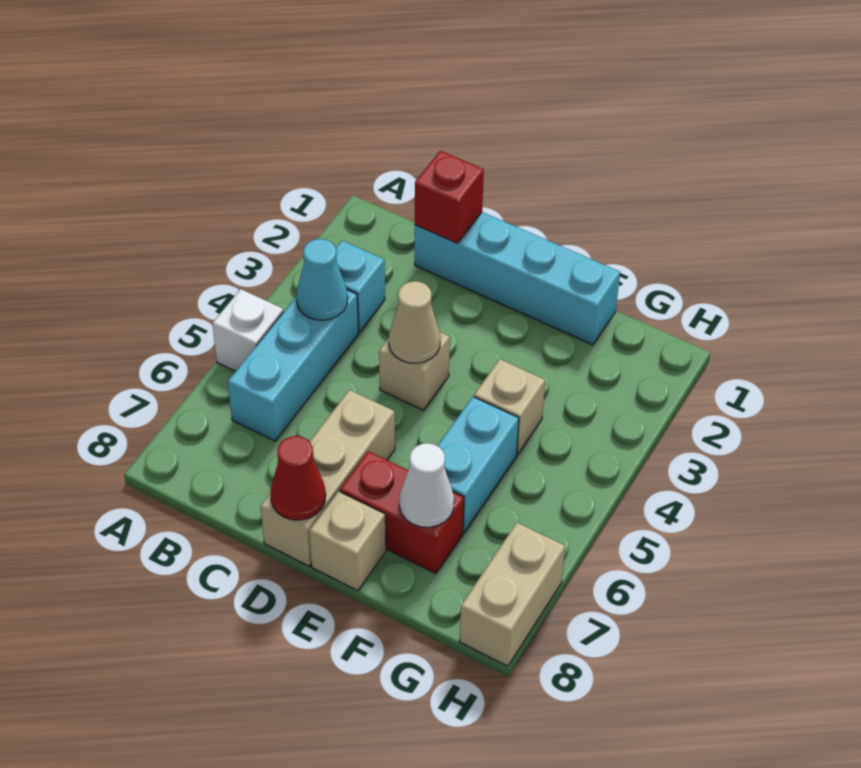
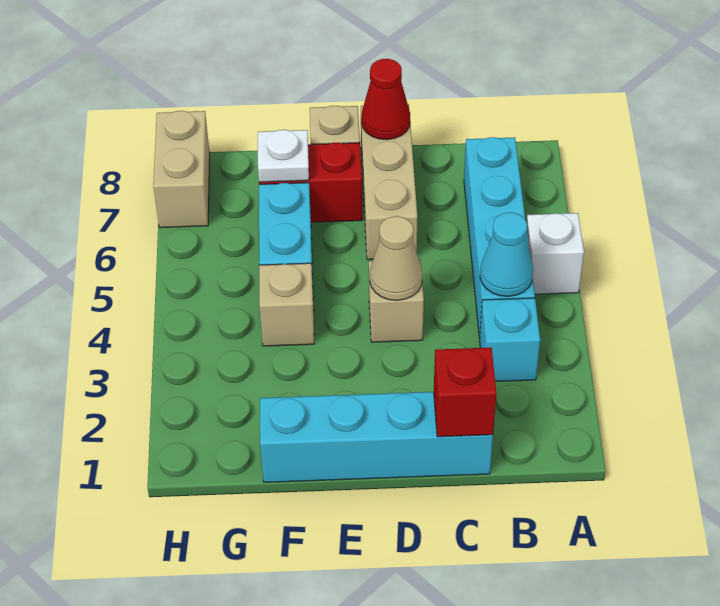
cyan brick B4:B6 level 1 -> cyan brick B4:B7 level 1
white cone F7 level 2 -> white plate F7 level 2

